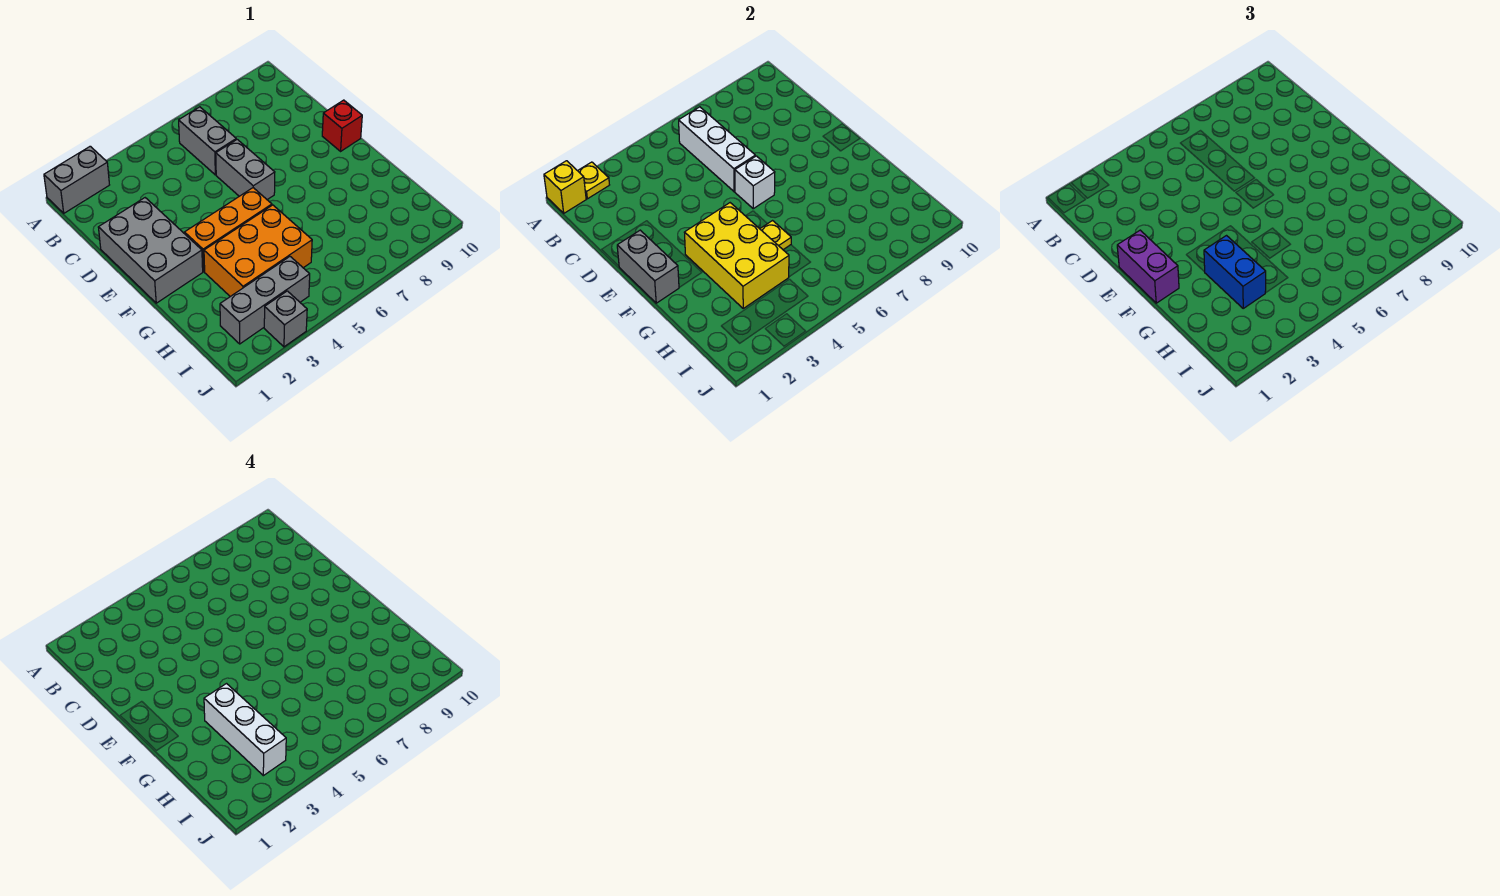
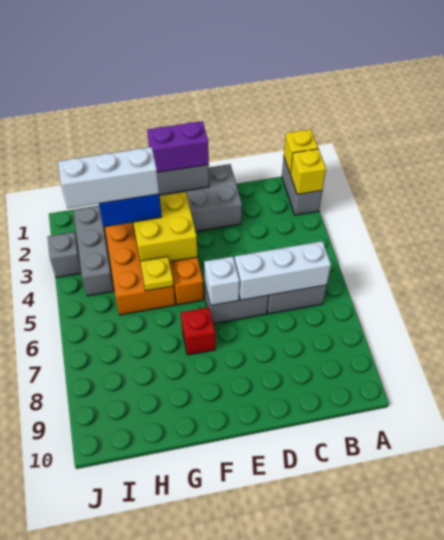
yellow plate A2 level 2 -> yellow brick A2 level 2
red brick E10 level 1 -> red brick F7 level 1
yellow brick F3:H4 level 2 -> yellow brick F3:G4 level 2

